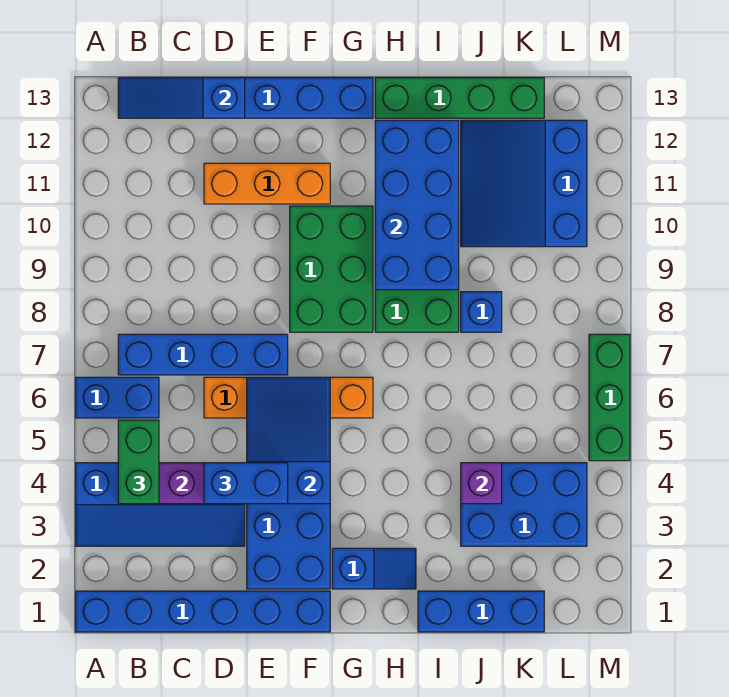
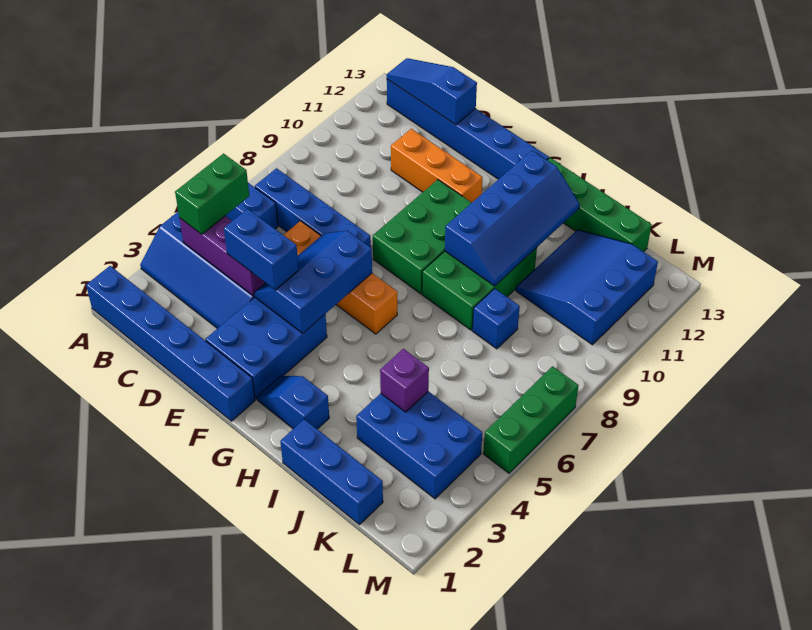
blue slope E4:F6 level 2 top 4 -> blue slope E4:F6 level 2 top F
blue slope G2:H2 level 1 top G -> blue slope G2:H2 level 1 top H
blue brick H9:I12 level 2 -> blue slope H9:I12 level 2 top H

